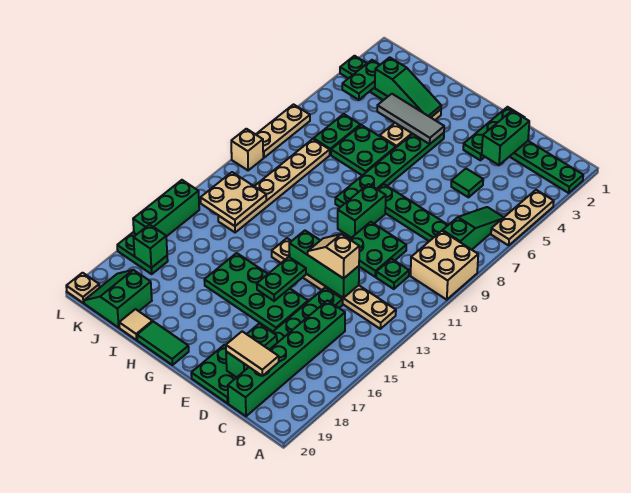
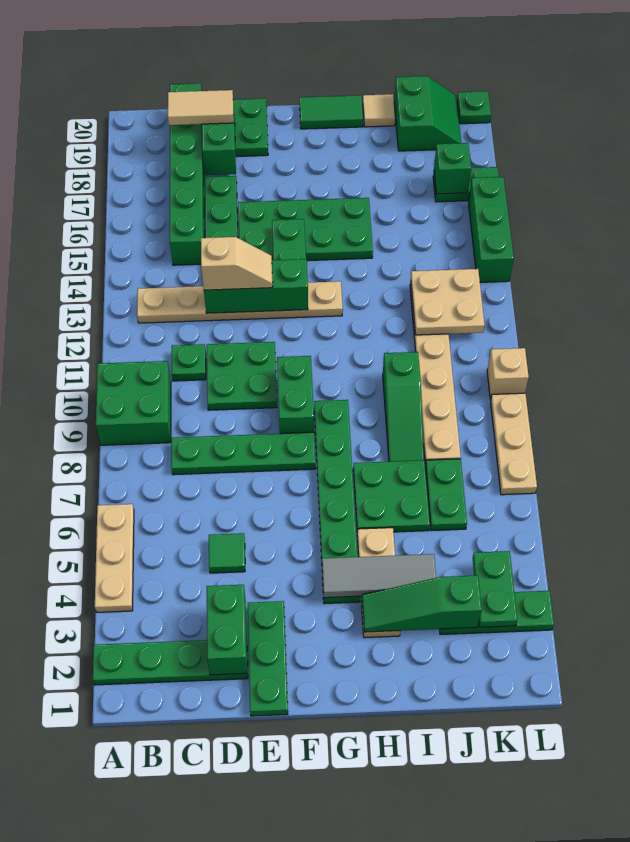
tan brick A9:B10 level 1 -> green brick A9:B10 level 1
green slope B6:B8 level 1 top 8 -> green slope I8:I10 level 1 top 10
tan plate L20 level 1 -> green plate L20 level 1

